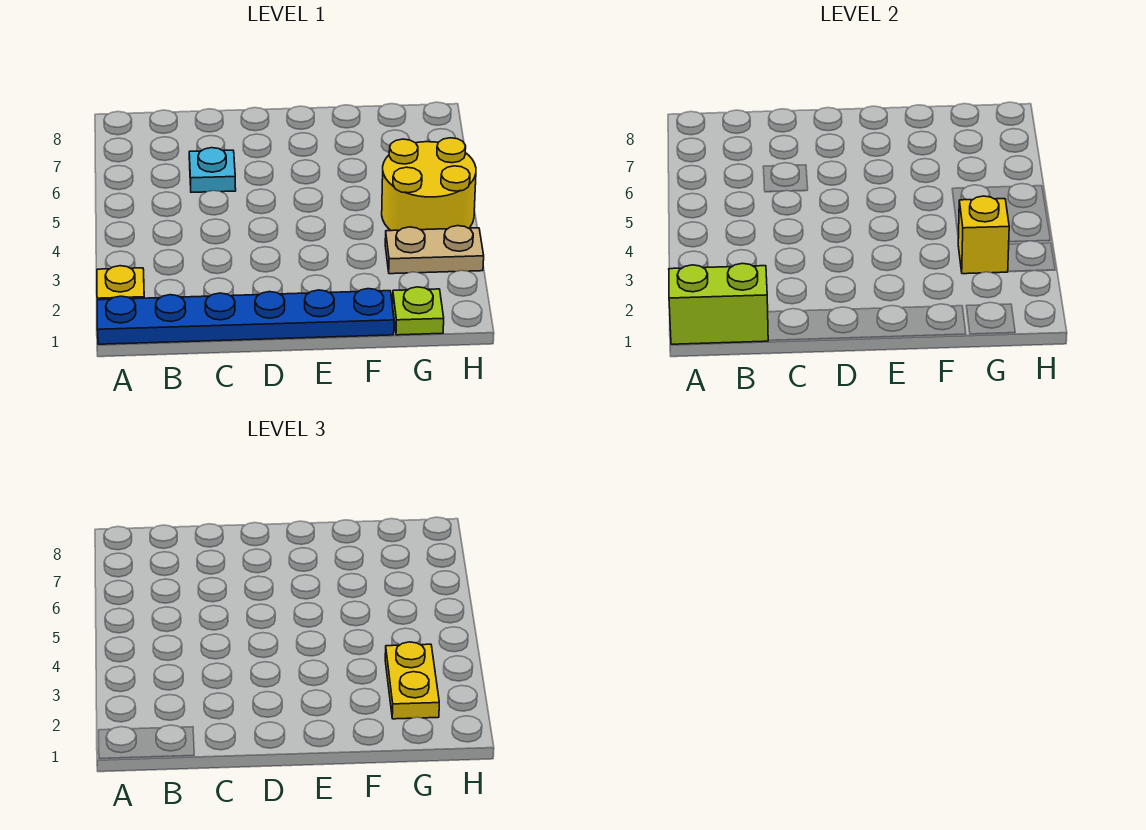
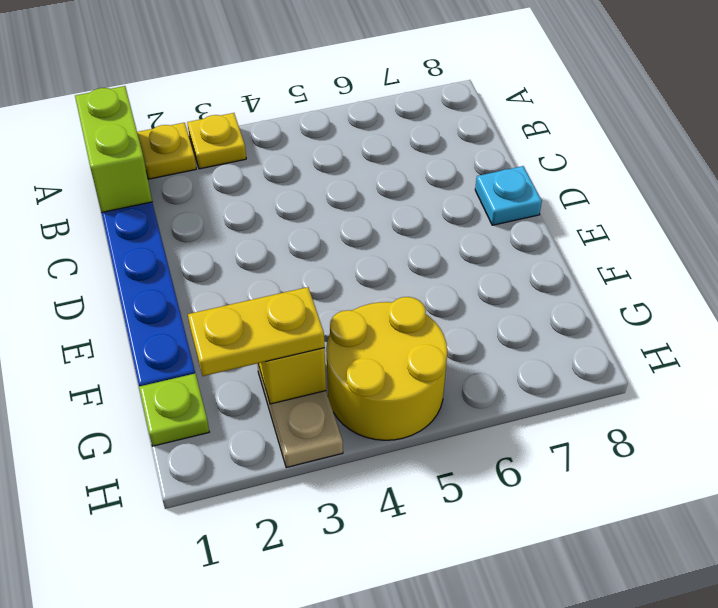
none -> yellow plate A3 level 1
cyan plate C6 level 1 -> cyan plate D8 level 1

